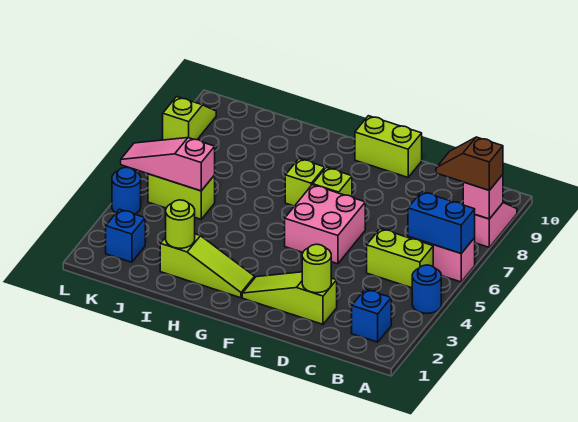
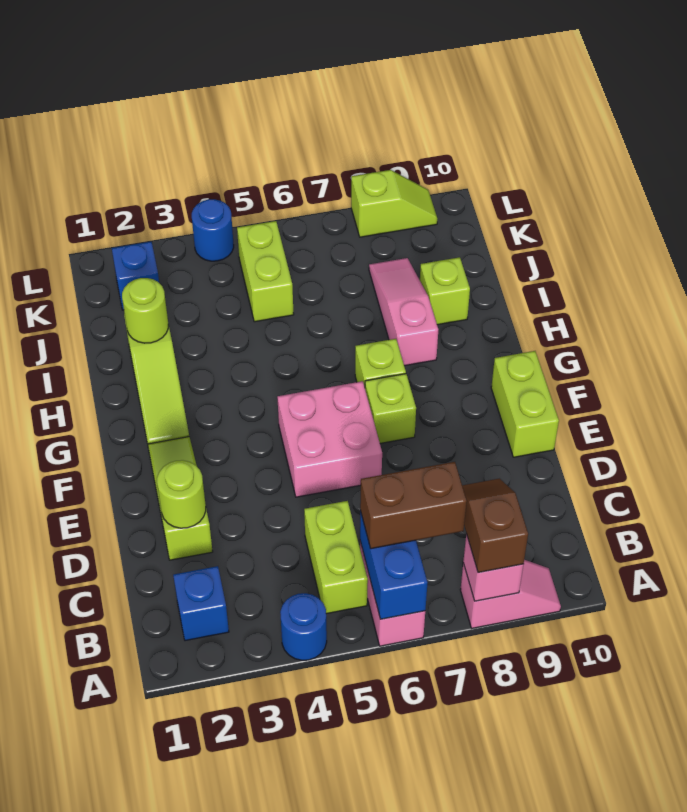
none -> brown brick B6:B7 level 3
none -> lime brick I9 level 1
pink slope J5:L5 level 2 top J -> pink slope H8:J8 level 1 top H

